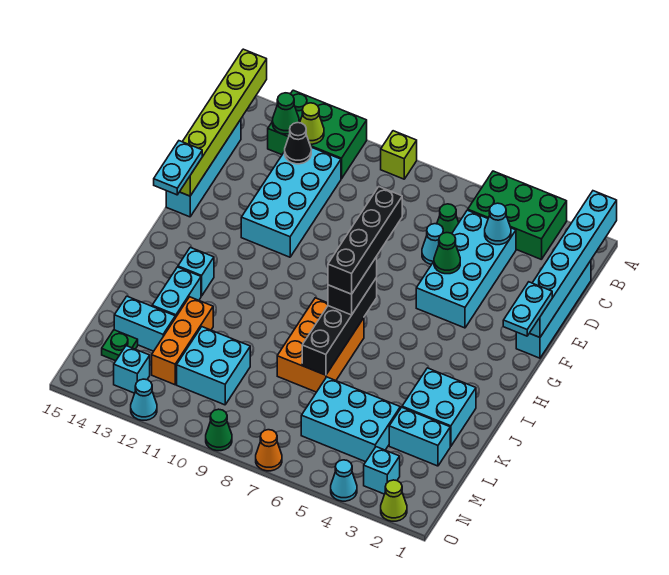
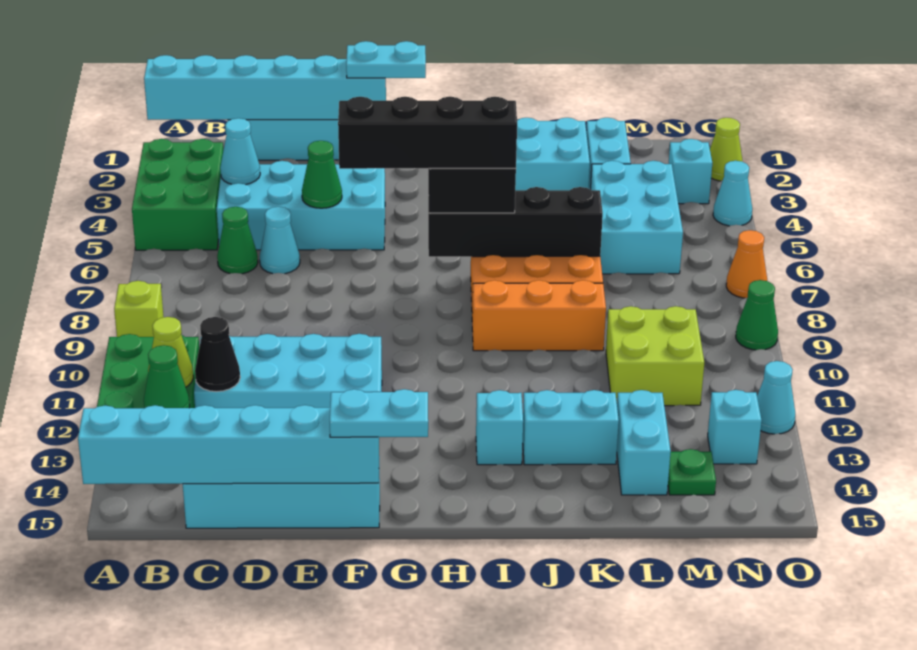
lime brick A15:F15 level 2 -> cyan brick A15:F15 level 2
orange brick K12:M12 level 1 -> orange brick I9:K9 level 1
cyan brick L10:M11 level 1 -> lime brick L10:M11 level 1

